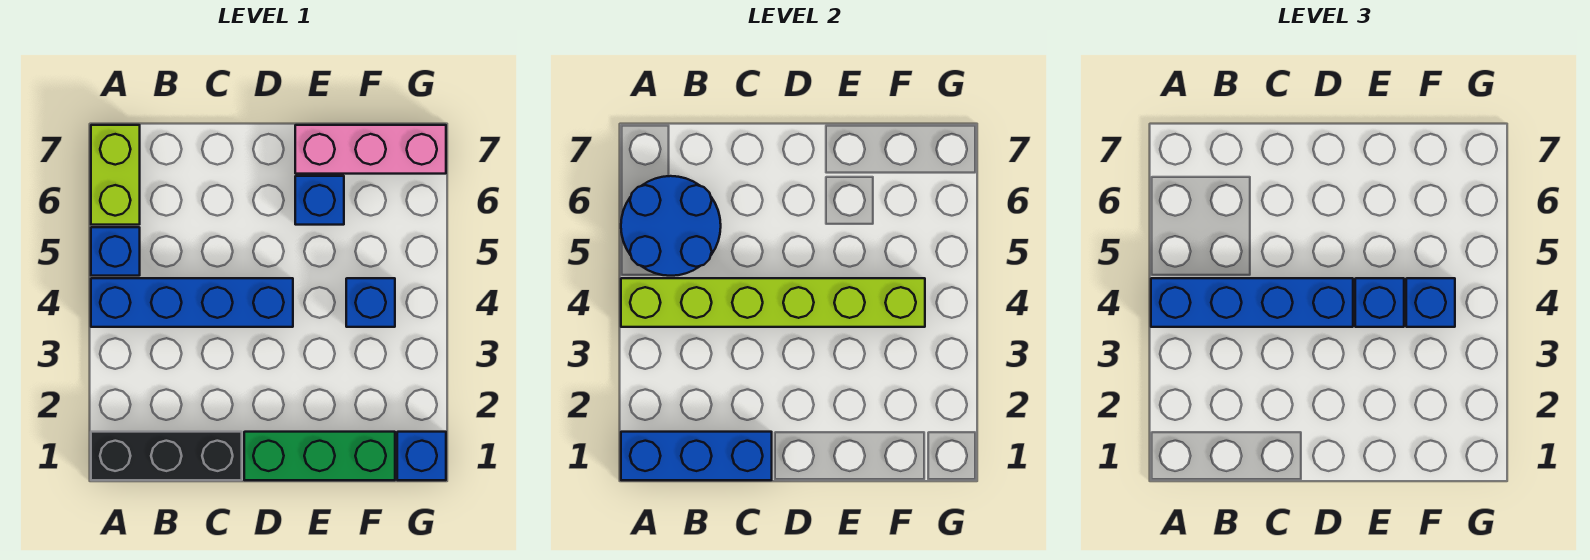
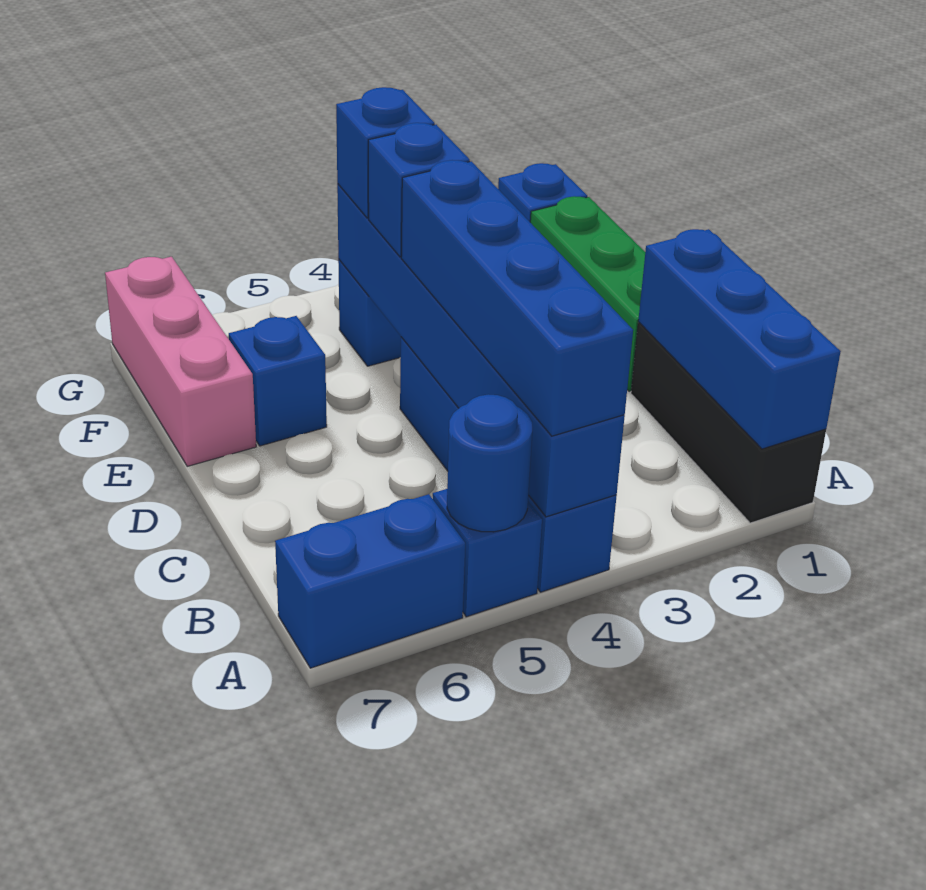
lime brick A4:F4 level 2 -> blue brick A4:F4 level 2
blue round brick A5:B6 level 2 -> blue round brick A5 level 2
lime brick A6:A7 level 1 -> blue brick A6:A7 level 1

